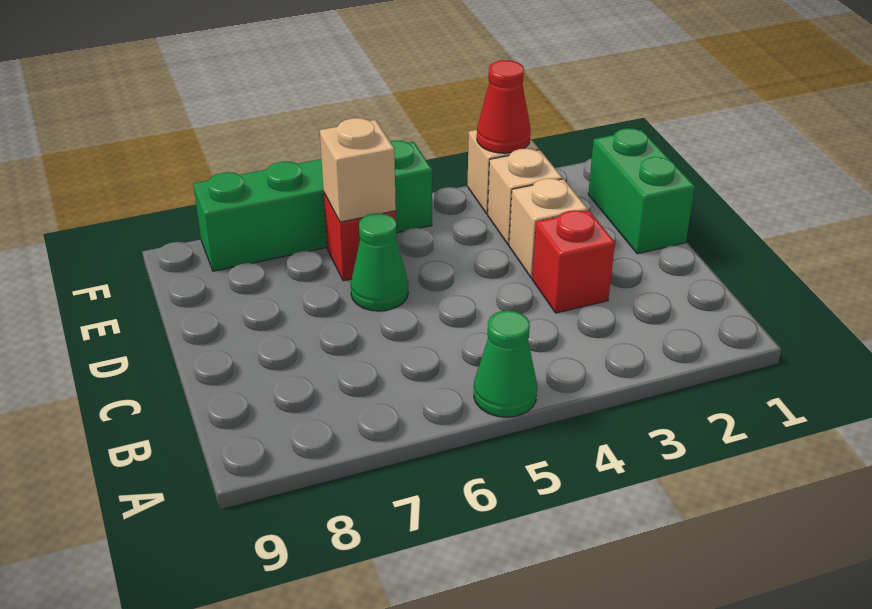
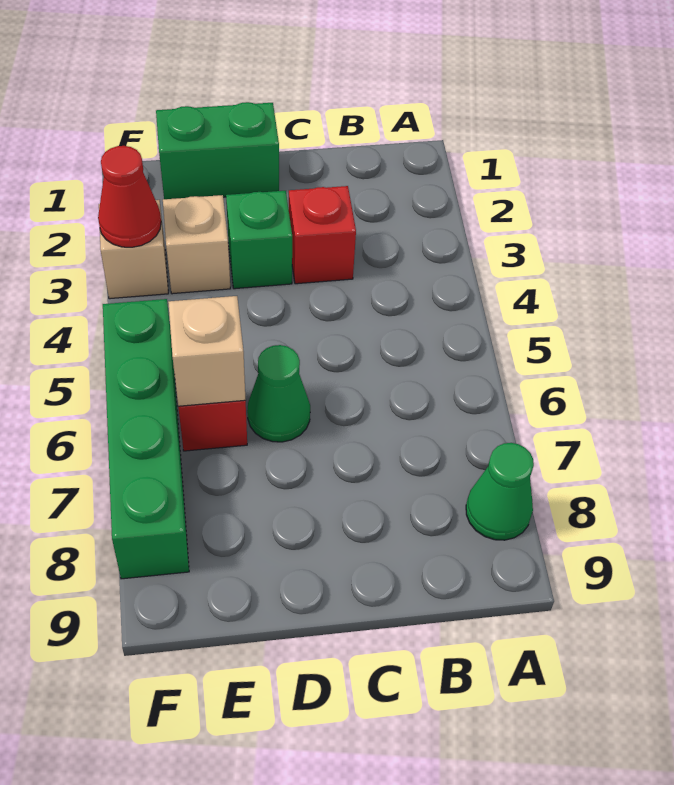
green cone A5 level 1 -> green cone A8 level 1
tan brick D3 level 1 -> green brick D3 level 1

